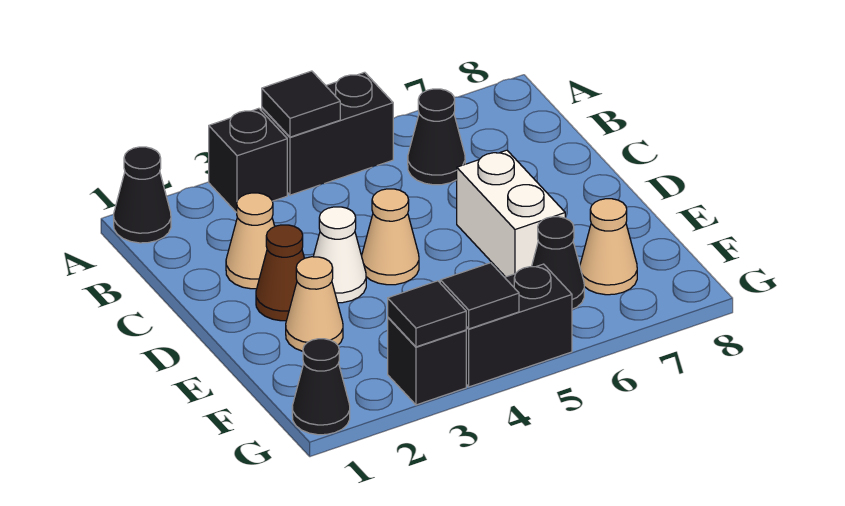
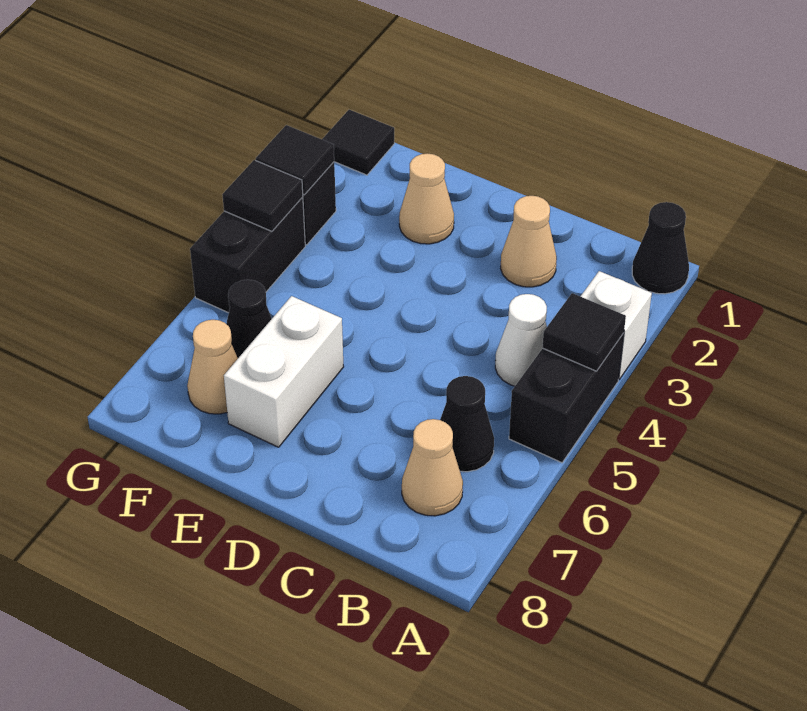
black brick A3 level 1 -> white brick A3 level 1
brown cone D2 level 1 -> none
white cone D3 level 1 -> white cone B4 level 1
tan cone D4 level 1 -> tan cone B7 level 1
white brick D6:E6 level 1 -> white brick E6:E7 level 1
black cone G1 level 1 -> black tile G1 level 1

